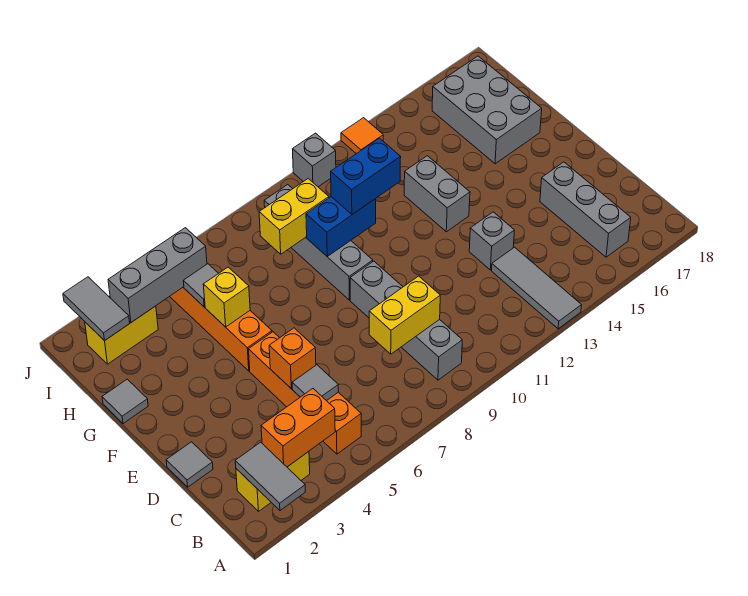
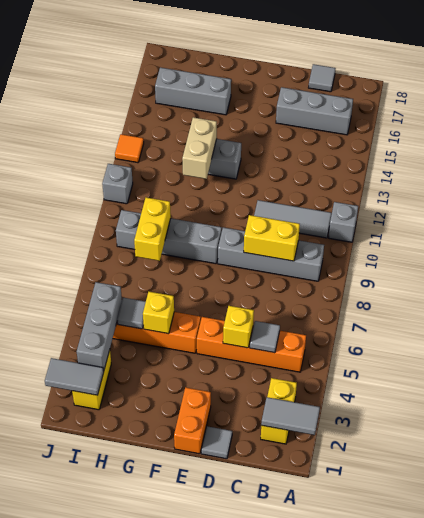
grey tile A13:C13 level 1 -> grey tile B11:D11 level 1
orange brick B3:B4 level 2 -> orange brick E1:E2 level 1
yellow brick C8:C9 level 2 -> yellow brick C9:D9 level 2
orange brick D5 level 2 -> yellow brick D5 level 2
grey brick D13 level 1 -> grey brick A11 level 1
grey tile G1 level 1 -> grey tile C18 level 1
blue brick G9:G10 level 2 -> none
blue brick G10:G11 level 3 -> none
none -> tan brick G12:G13 level 2
grey brick G16:I17 level 1 -> grey brick G16:I16 level 1

